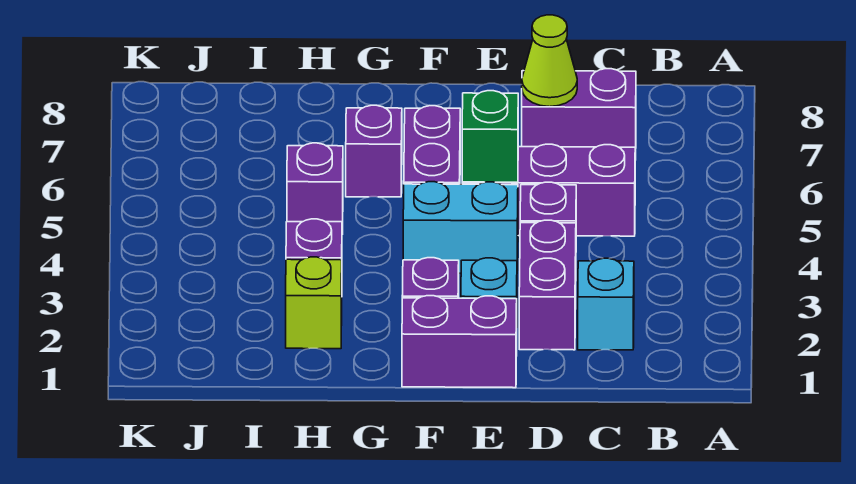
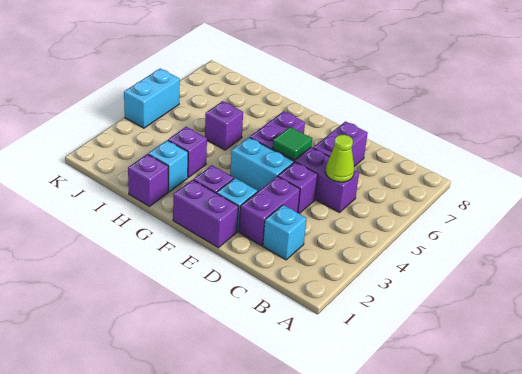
purple brick C7:D7 level 1 -> purple brick D6:D7 level 1
lime cone D7 level 2 -> lime cone C5 level 2
green brick E5 level 2 -> green tile E5 level 2
purple brick G6 level 1 -> purple brick H1 level 1
lime brick H2 level 1 -> cyan brick H2 level 1
none -> cyan brick K4:K5 level 1

